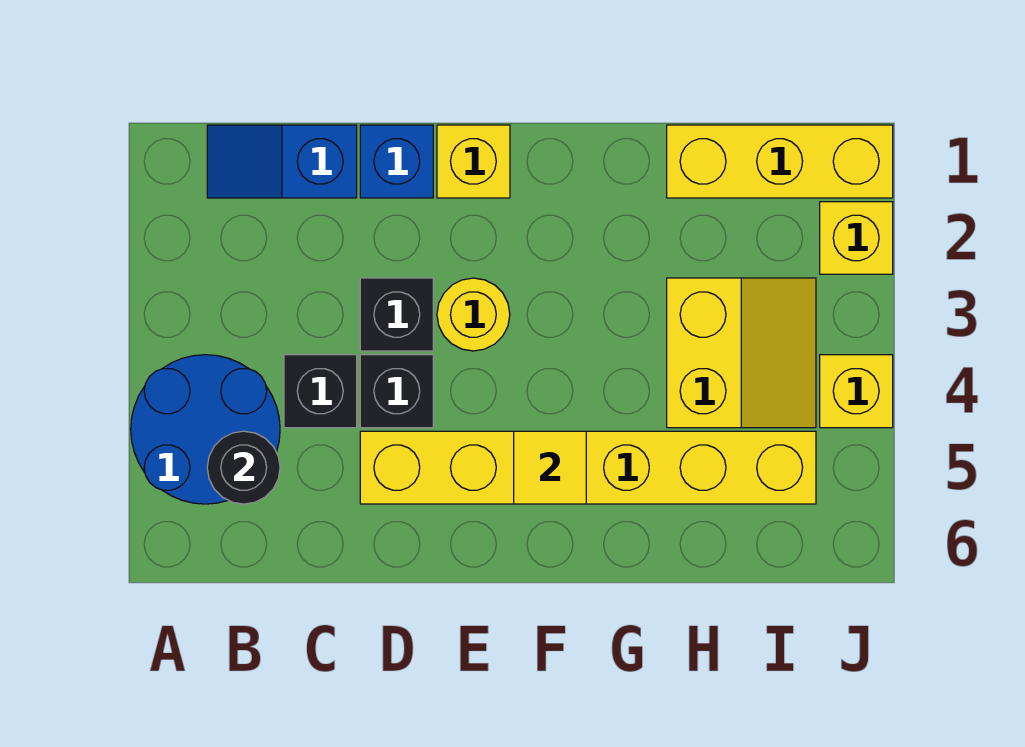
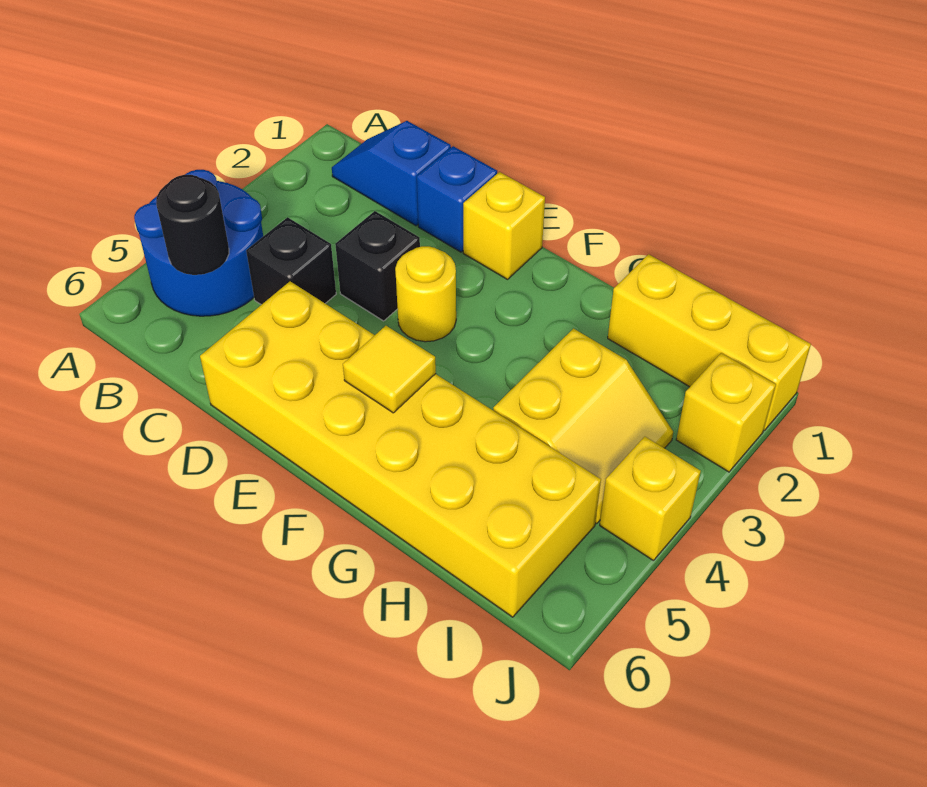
black brick D4 level 1 -> none
yellow brick D5:I5 level 1 -> yellow brick D5:I6 level 1

